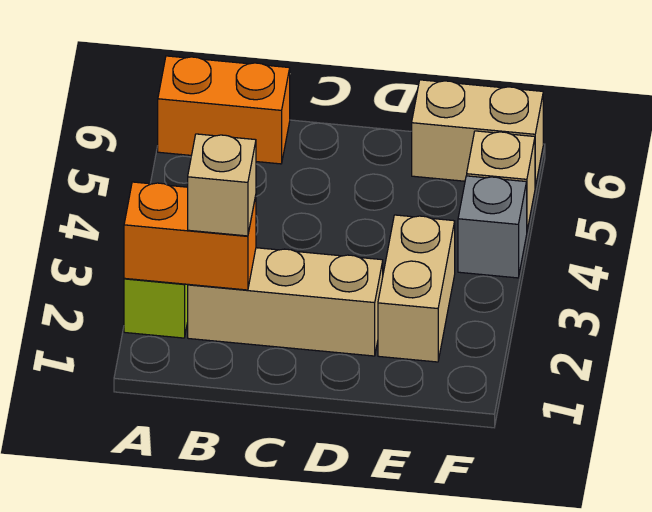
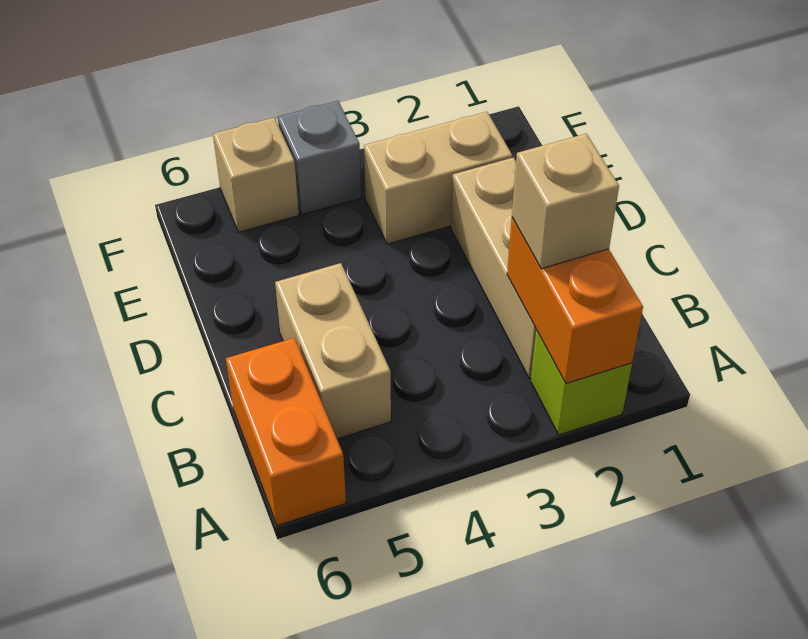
tan brick E6:F6 level 1 -> tan brick B5:C5 level 1

